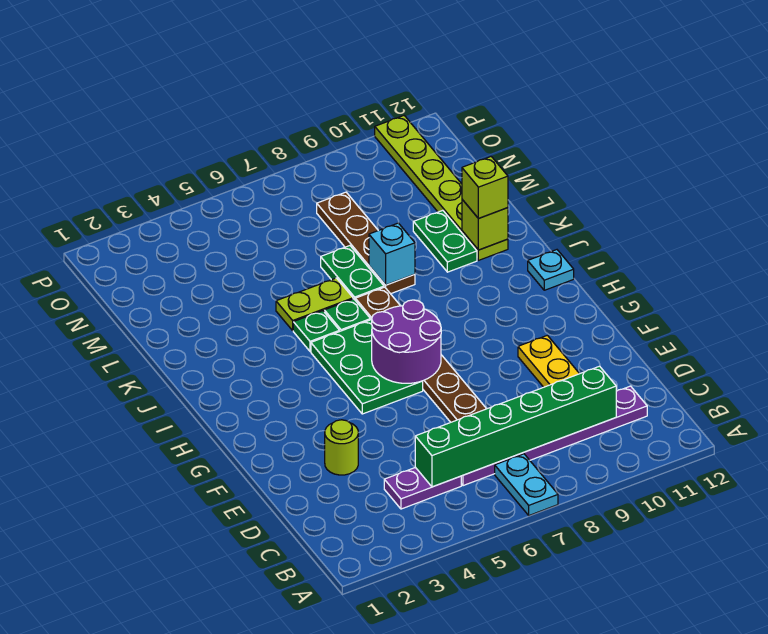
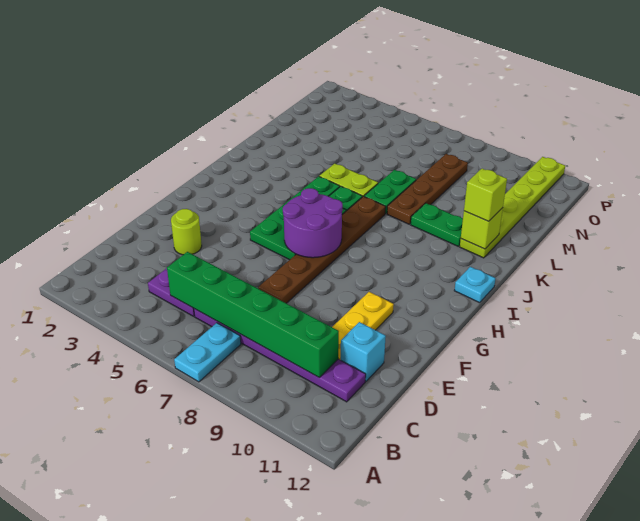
cyan brick K8 level 2 -> cyan brick D11 level 1
green plate K10:L10 level 1 -> green plate K9:K10 level 1

